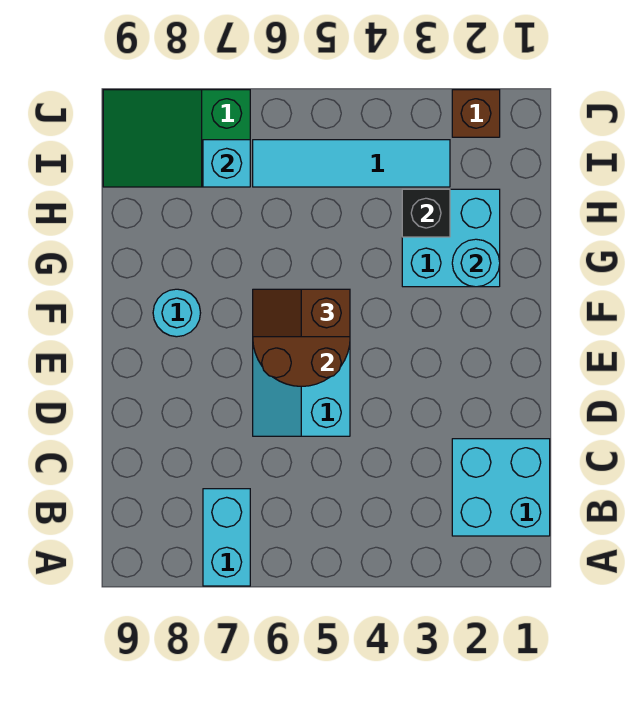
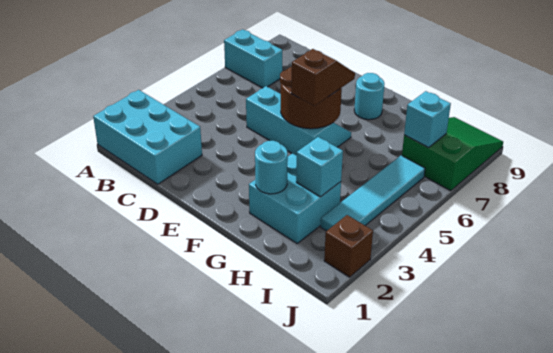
cyan brick B1:C2 level 1 -> cyan brick A1:C2 level 1
black brick H3 level 2 -> cyan brick H3 level 2

